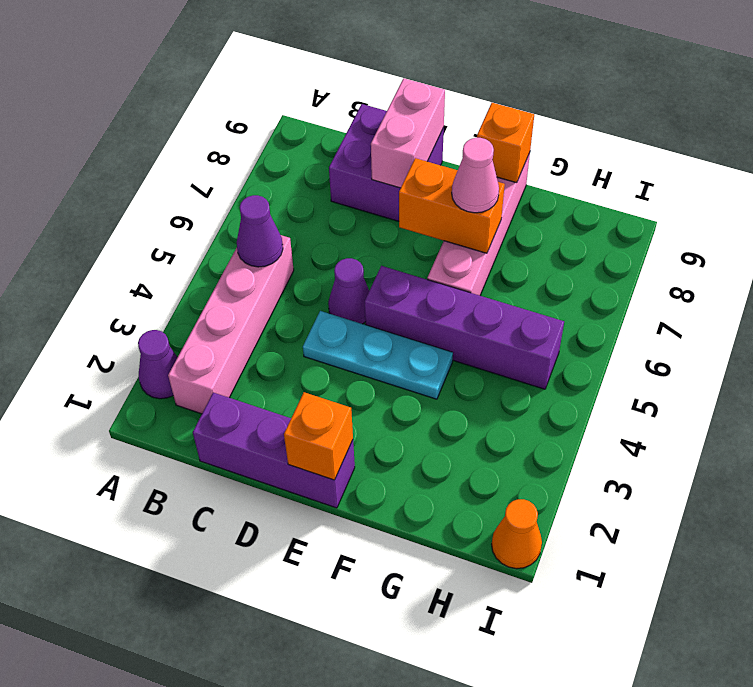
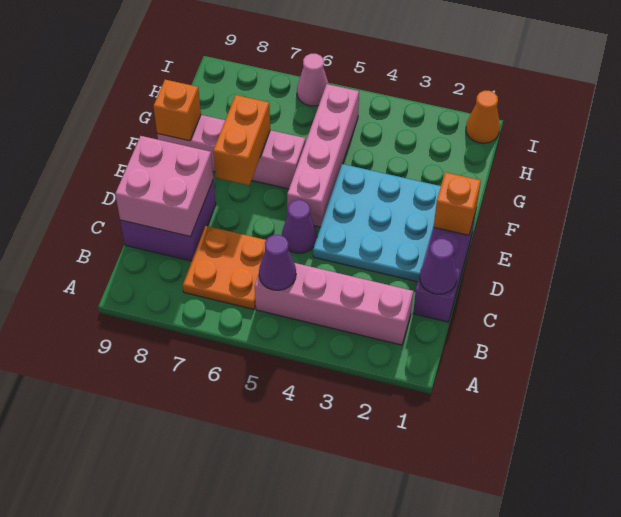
purple cone A2 level 1 -> purple cone C1 level 2
none -> orange plate B6:C7 level 1
cyan plate D4:F4 level 1 -> cyan plate D2:F4 level 1
pink brick D8:D9 level 2 -> pink brick C8:D9 level 2
purple brick E5:H5 level 1 -> pink brick E5:H5 level 1
pink cone F7 level 3 -> pink cone I6 level 1

